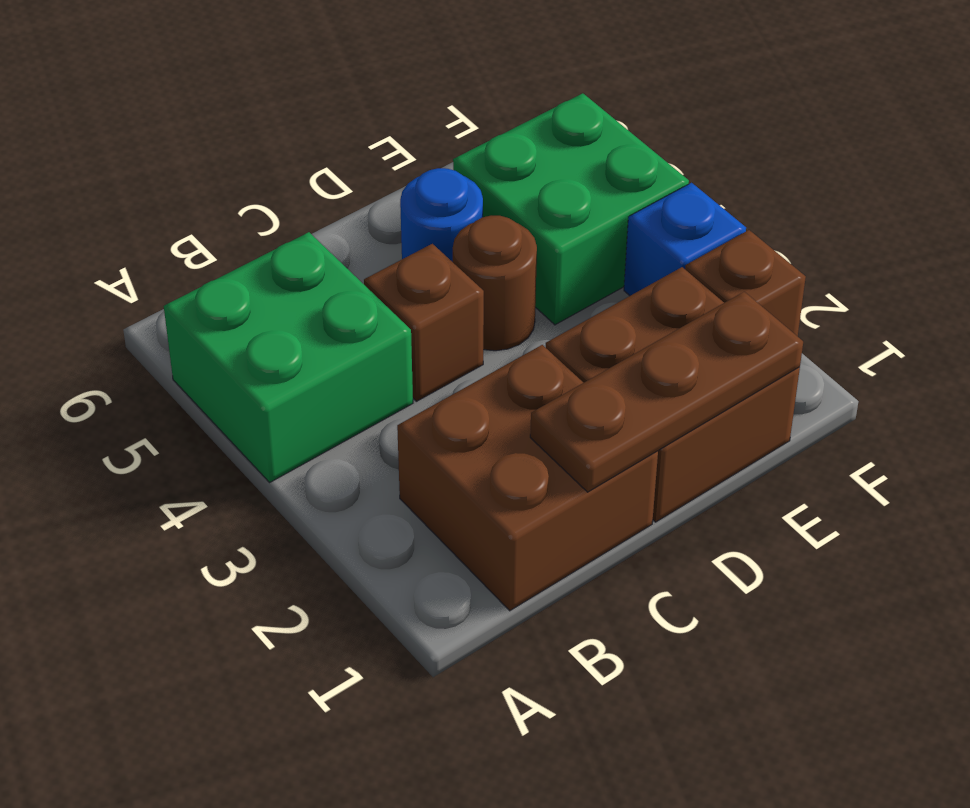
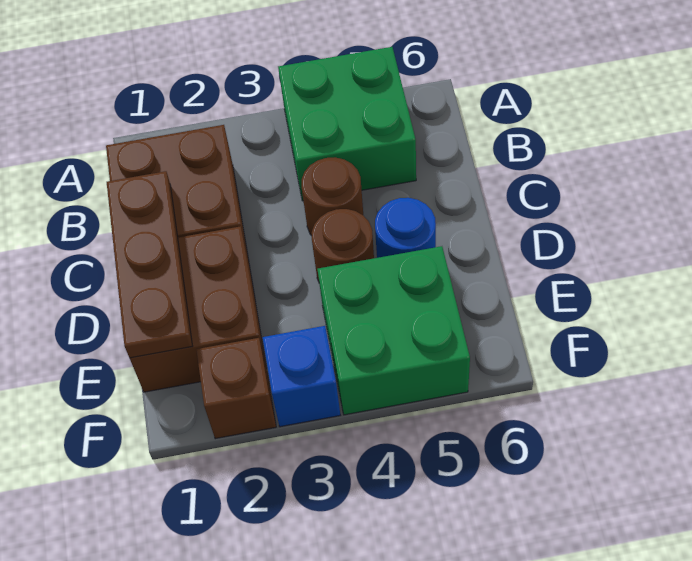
brown brick C4 level 1 -> brown round brick C4 level 1

